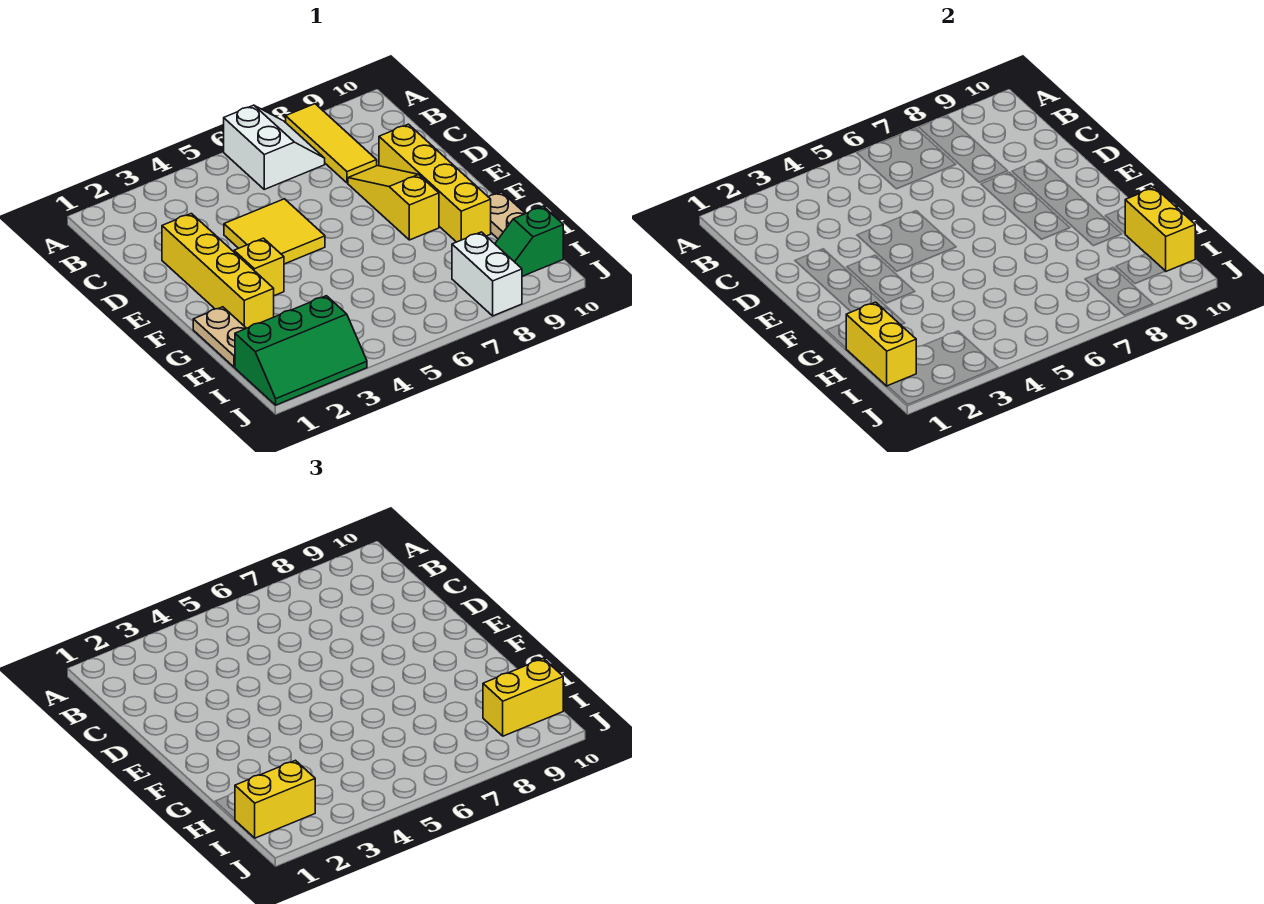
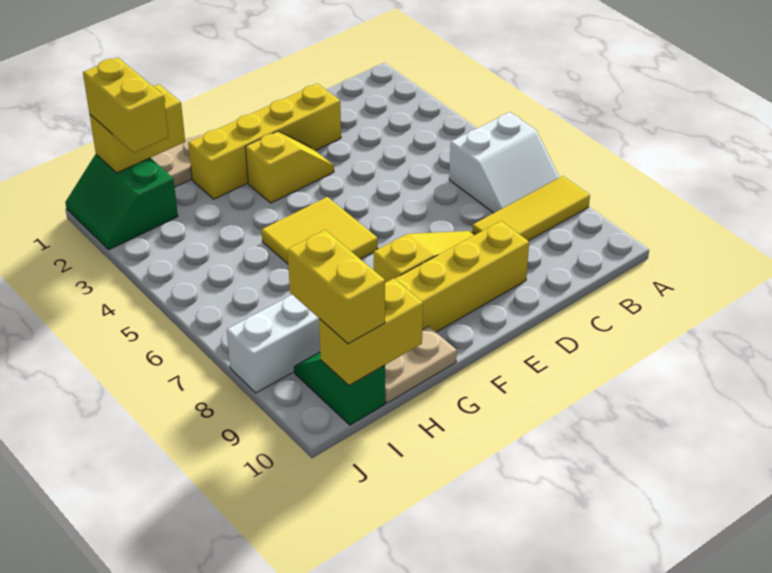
yellow tile D4:E5 level 1 -> yellow tile F5:G6 level 1
green slope I1:J3 level 1 top I -> green slope I1:J2 level 1 top I

